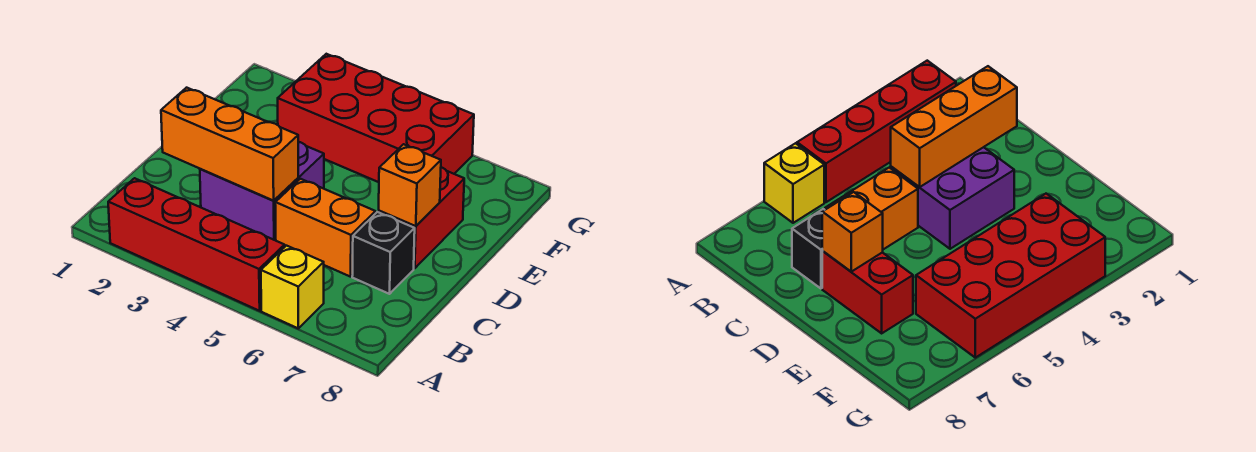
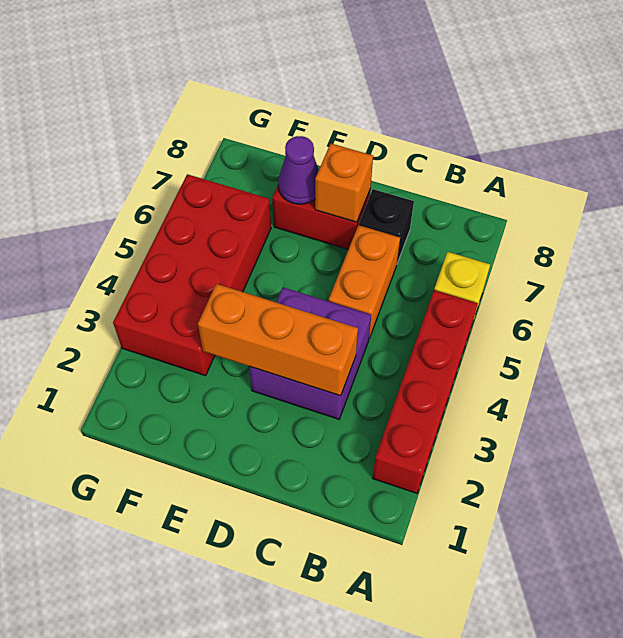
orange brick C2:C4 level 2 -> orange brick C3:E3 level 2
none -> purple cone E7 level 2

